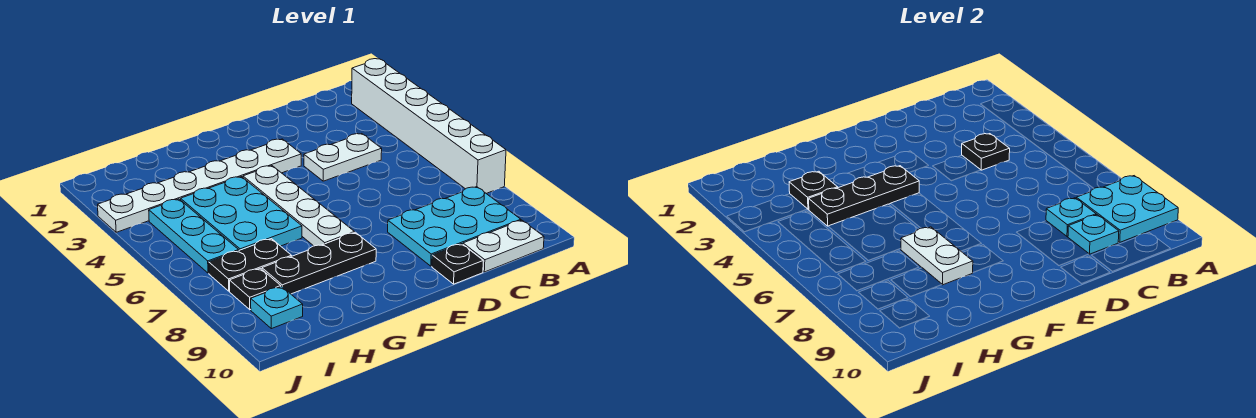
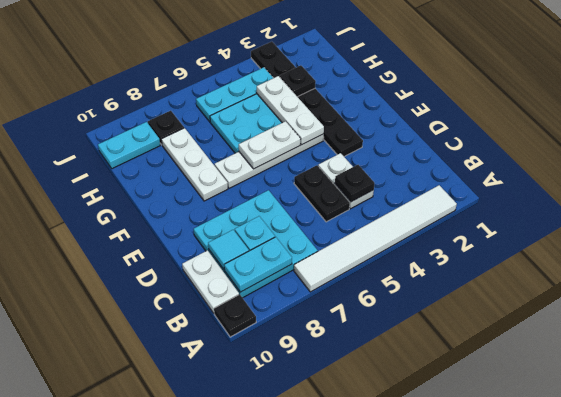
white brick A2:A7 level 1 -> white tile A2:A7 level 1
cyan plate A8:B9 level 2 -> cyan plate B8:B9 level 2
cyan plate B8:D9 level 1 -> cyan plate B7:D9 level 1
cyan plate C9 level 2 -> cyan tile C9 level 2
black plate D10 level 1 -> black plate A10 level 1
white plate E3:J3 level 1 -> black plate E3:J3 level 1
black plate F4:H4 level 2 -> white plate F4:H4 level 2
black plate F8:H8 level 1 -> white plate F8:H8 level 1
white plate G7:G8 level 2 -> white plate F5:F6 level 2
black plate H7:I7 level 1 -> black plate C5:D5 level 1
cyan plate I9 level 1 -> cyan plate I9:I10 level 1

